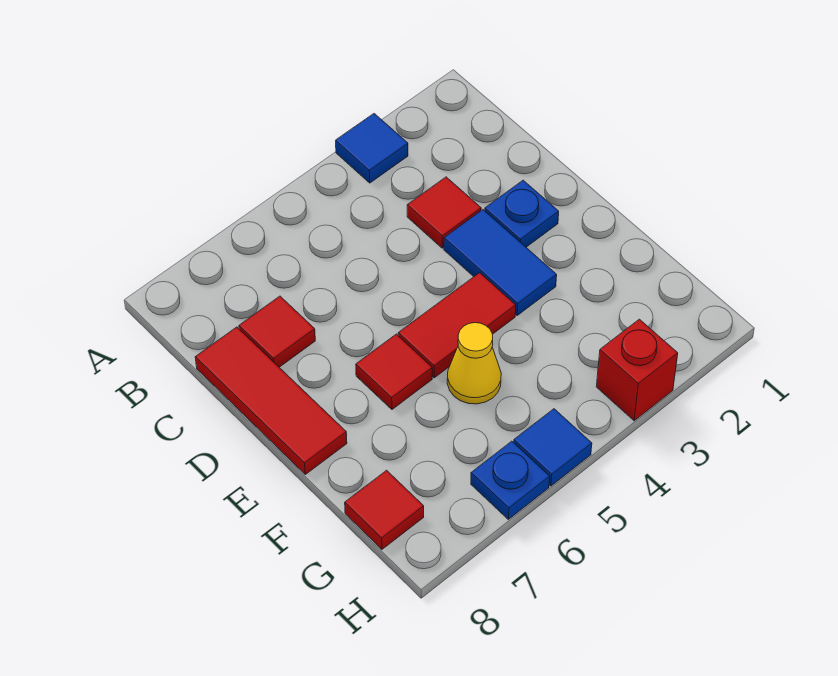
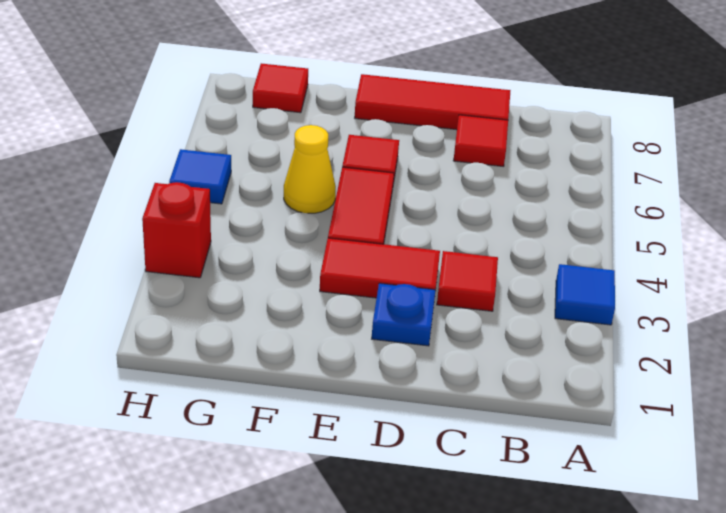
blue tile D3:E3 level 1 -> red tile D3:E3 level 1
blue plate H6 level 1 -> none

